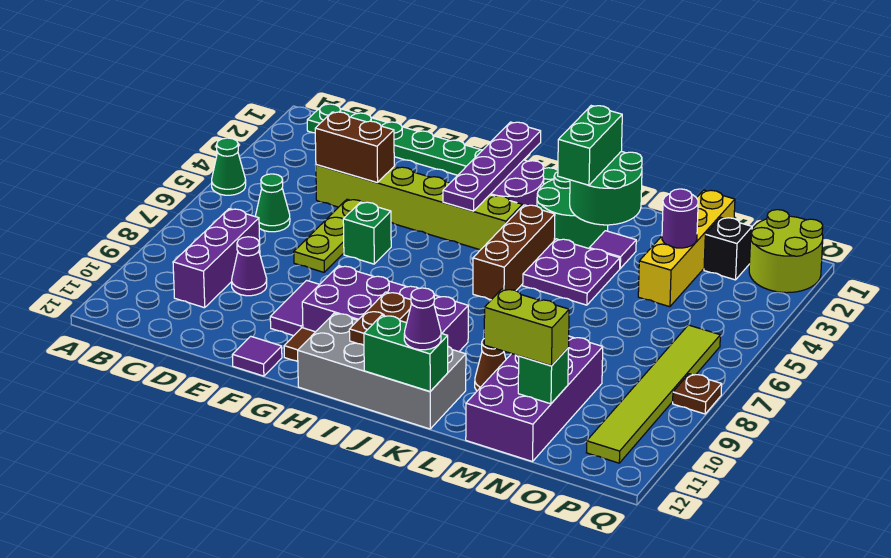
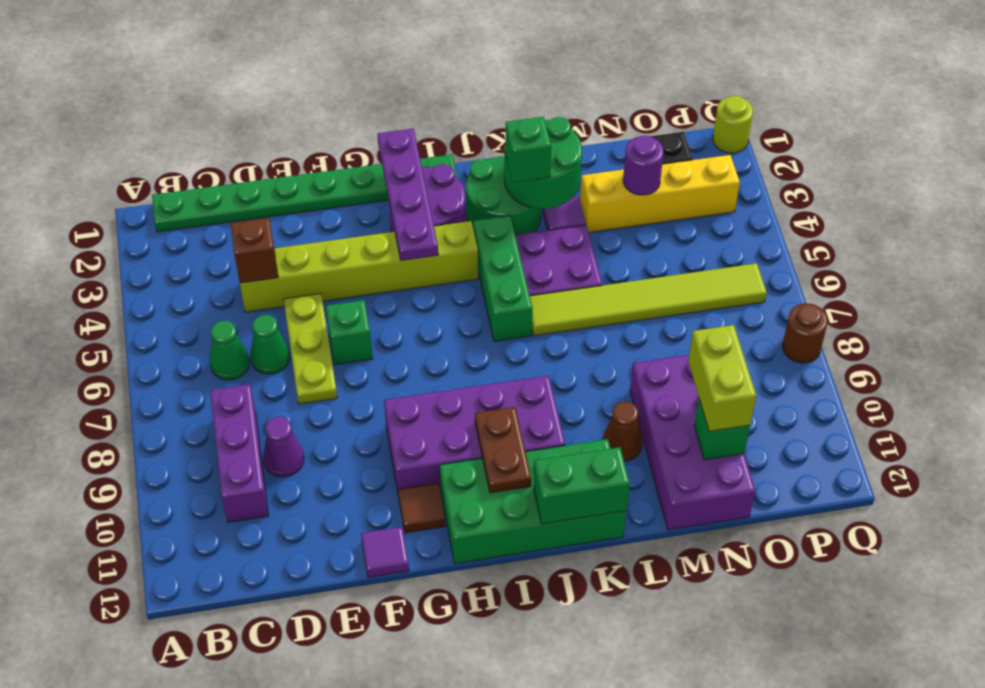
green cone A5 level 1 -> green cone D6 level 1
brown brick D4:E4 level 2 -> brown brick D4 level 2
purple tile F9:F10 level 1 -> none
grey brick H11:K12 level 1 -> green brick H11:K12 level 1
brown brick J4:J6 level 1 -> green brick J4:J6 level 1
green brick K2:K3 level 3 -> green brick K3 level 3
purple cone K12 level 3 -> none
lime brick M11:N11 level 3 -> lime brick N10:N11 level 3
yellow brick N1:N4 level 1 -> yellow brick M3:P3 level 1
lime round brick P1:Q2 level 1 -> lime round brick Q1 level 1
lime tile P6:P11 level 1 -> lime tile K6:P6 level 1
brown plate Q8 level 1 -> brown round brick Q8 level 1

